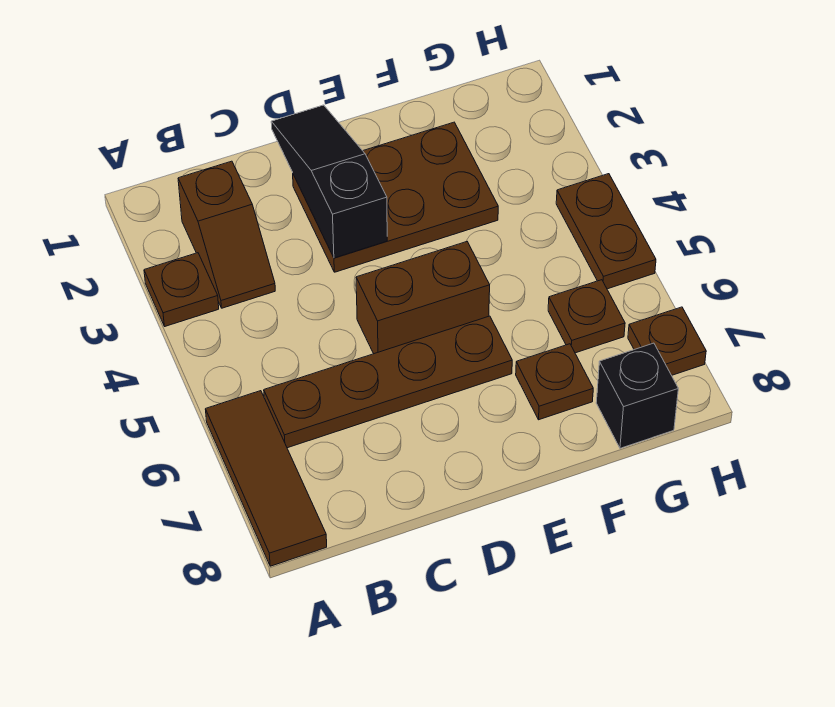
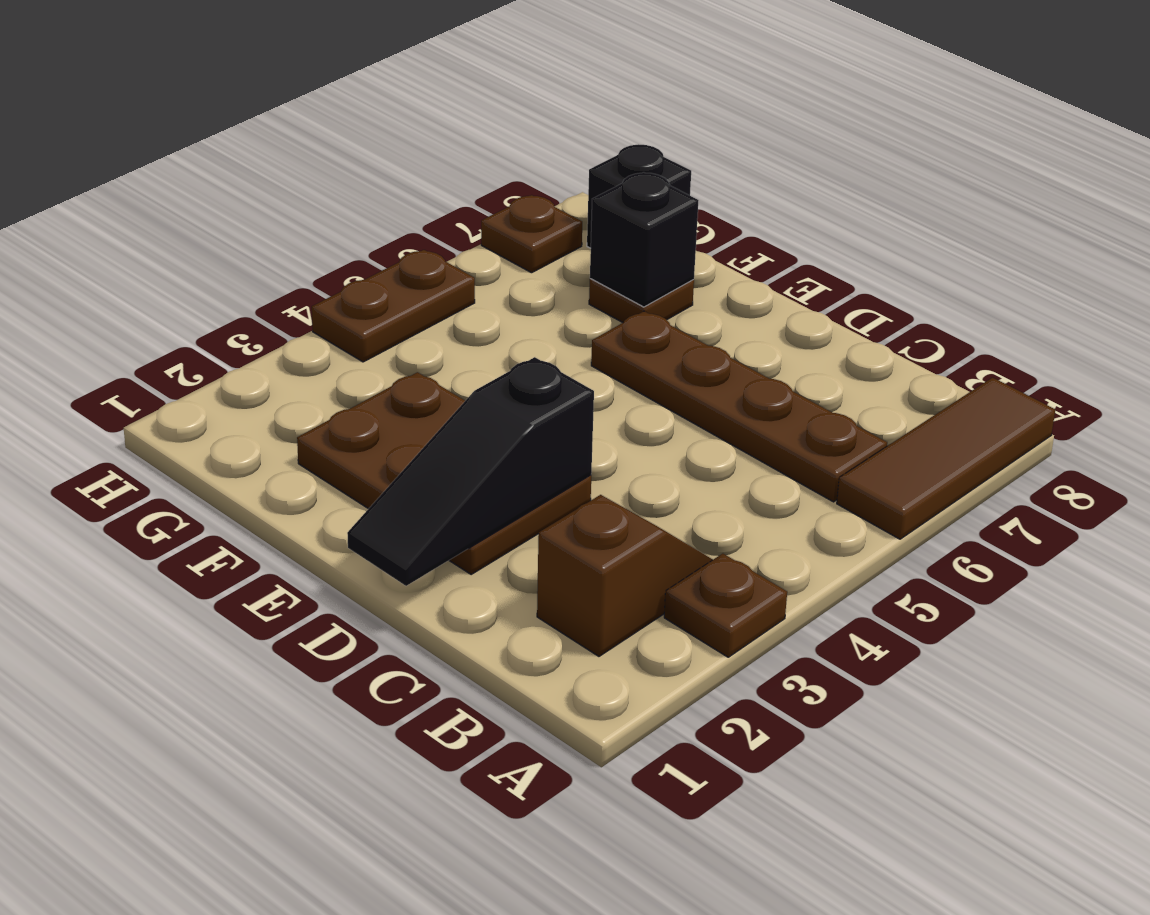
brown brick D5:E5 level 1 -> none
none -> black brick F7 level 2
brown plate G6 level 1 -> none

